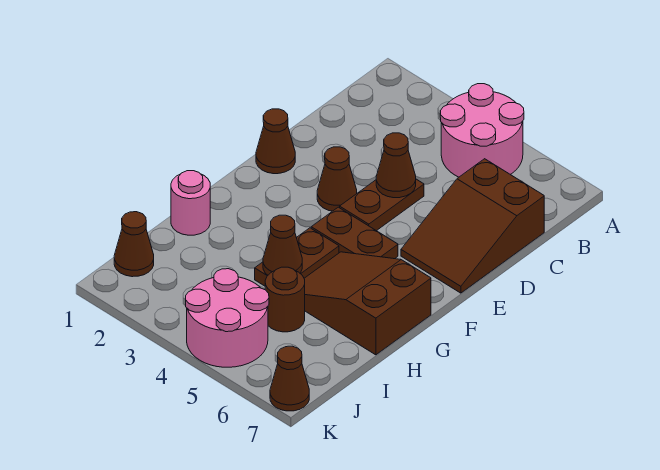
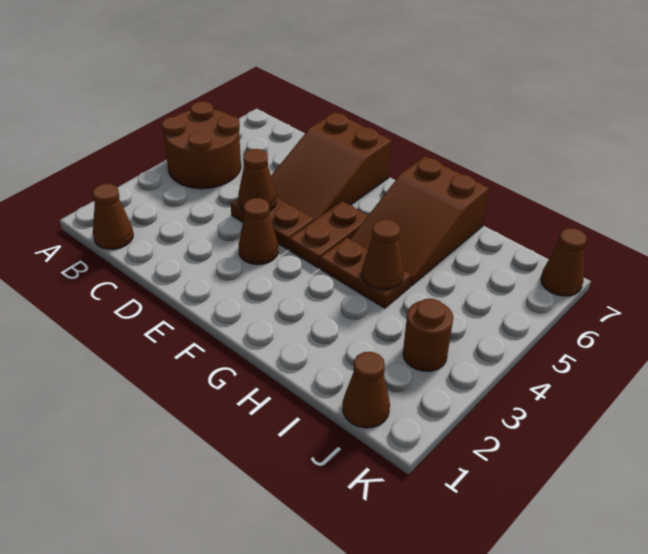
pink round brick A4:B5 level 1 -> brown round brick A4:B5 level 1
brown slope C6:E7 level 1 top C -> brown slope D5:E7 level 1 top 7
brown cone E1 level 1 -> brown cone B1 level 1
pink round brick H1 level 1 -> none
brown round brick I5 level 1 -> brown round brick J3 level 1
pink round brick J4:K5 level 1 -> none

